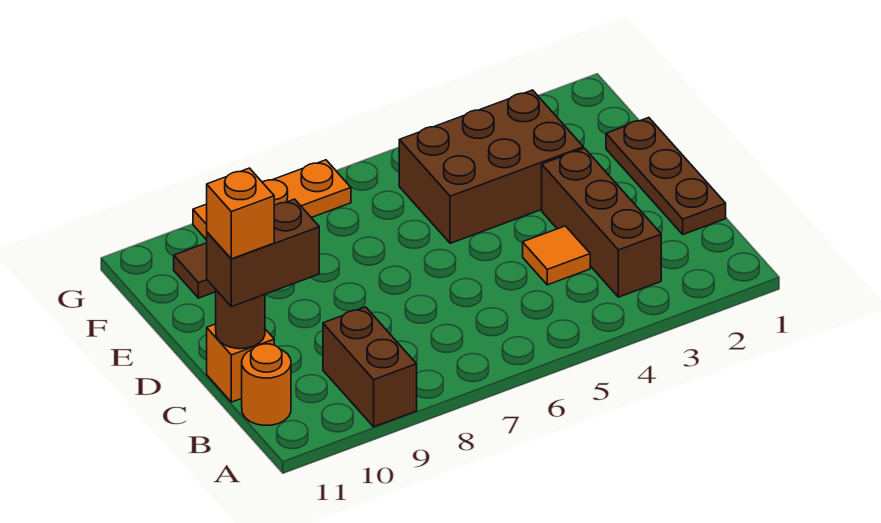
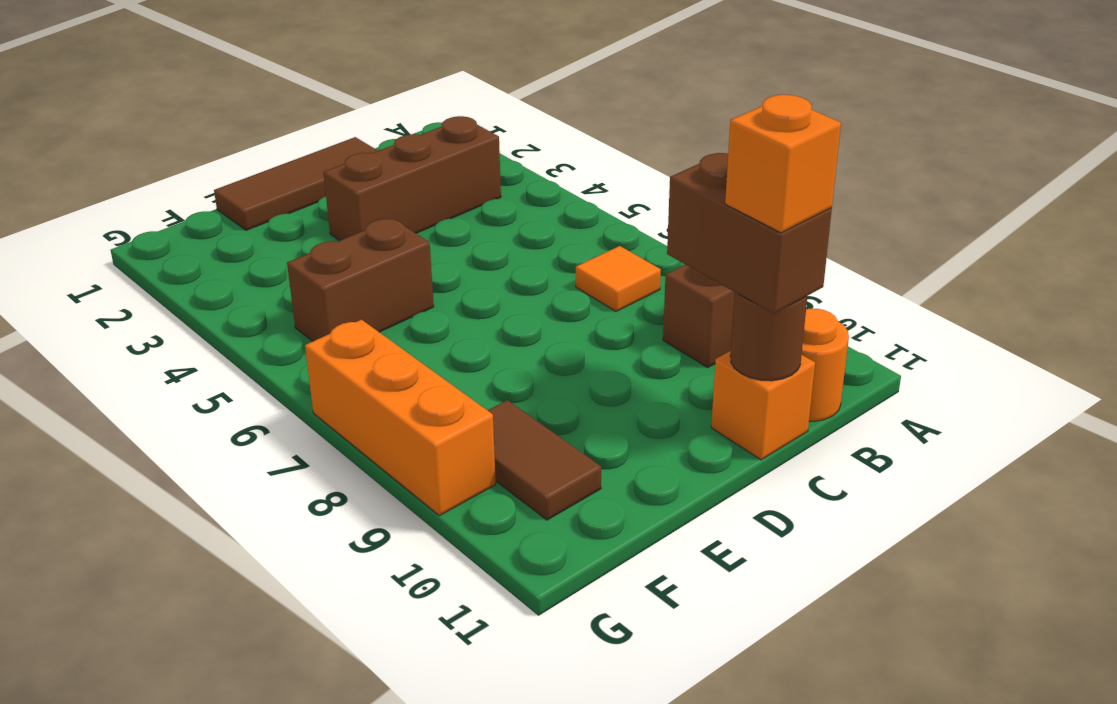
brown plate C1:E1 level 1 -> brown tile C1:E1 level 1
orange tile C4 level 1 -> orange tile B7 level 1
brown brick E3:F5 level 1 -> brown brick E5:F5 level 1
orange plate G7:G9 level 1 -> orange brick G7:G9 level 1

